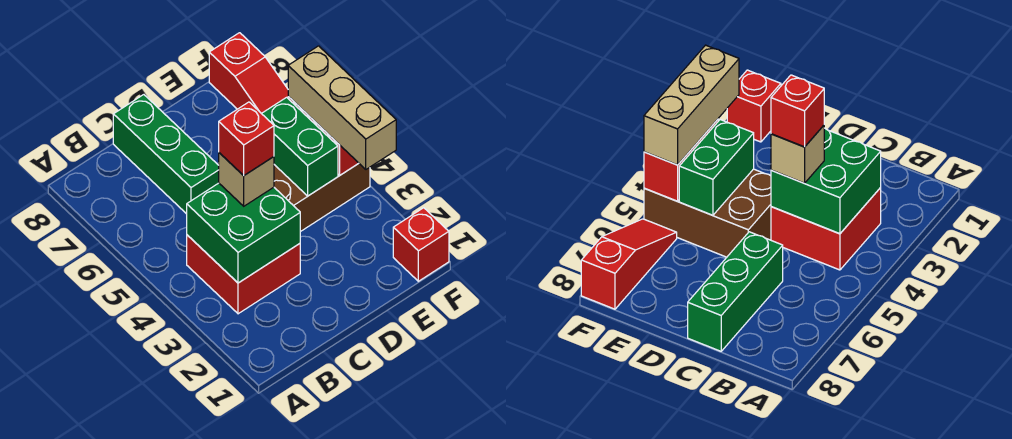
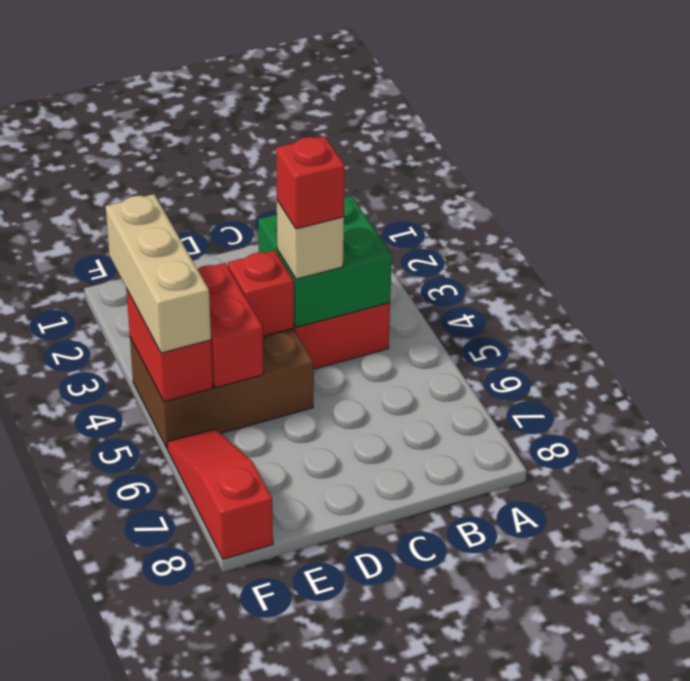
green brick C6:C8 level 1 -> none
green brick E4:E5 level 2 -> red brick E4:E5 level 2
red brick F1 level 1 -> red brick D4 level 2

